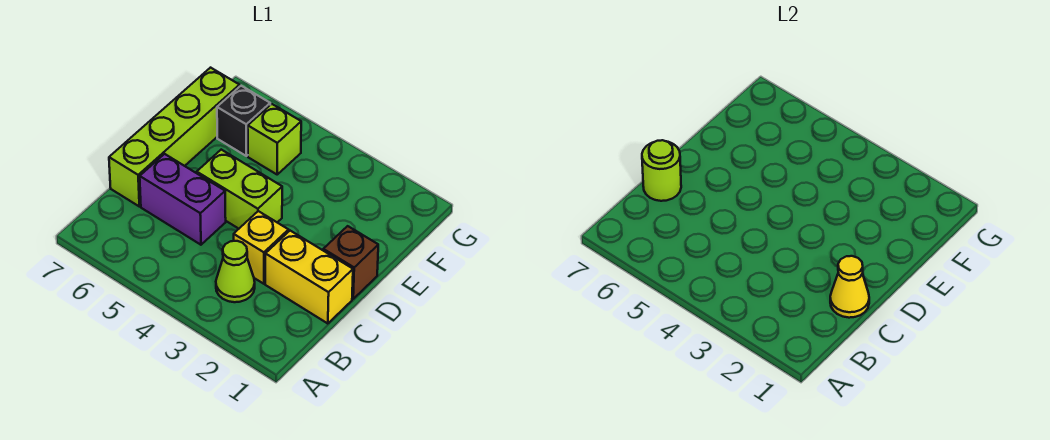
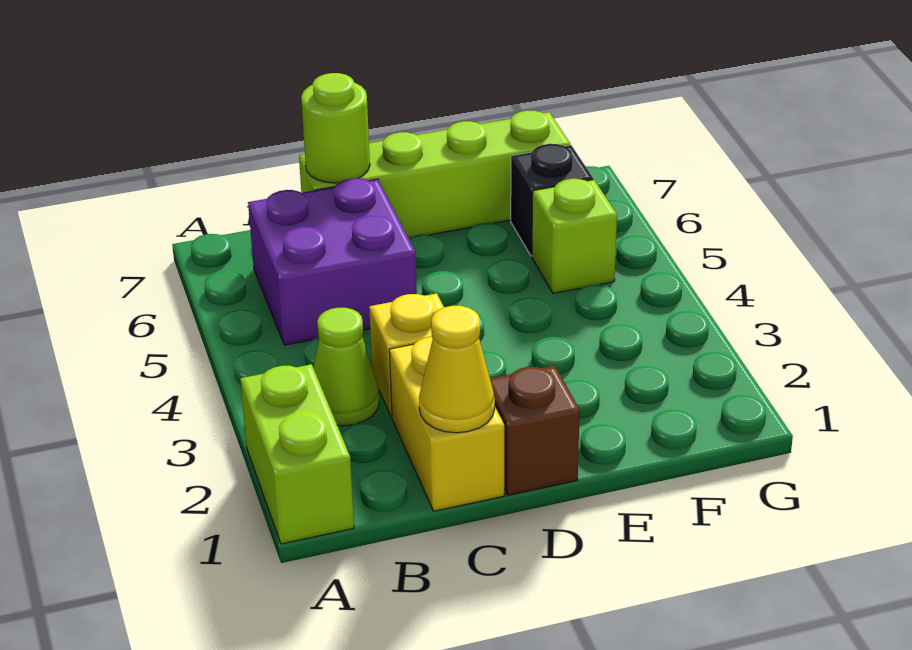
purple brick C5:C6 level 1 -> purple brick B5:C6 level 1
lime brick D4:D5 level 1 -> lime brick A1:A2 level 1

